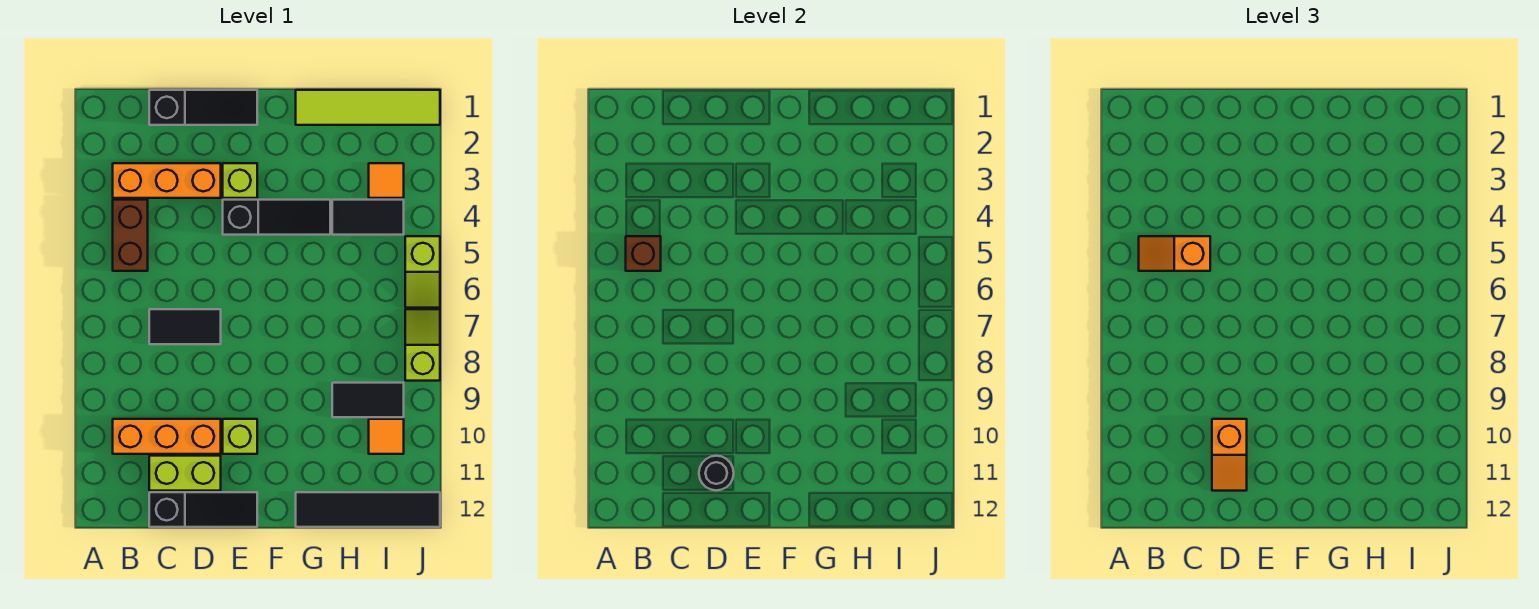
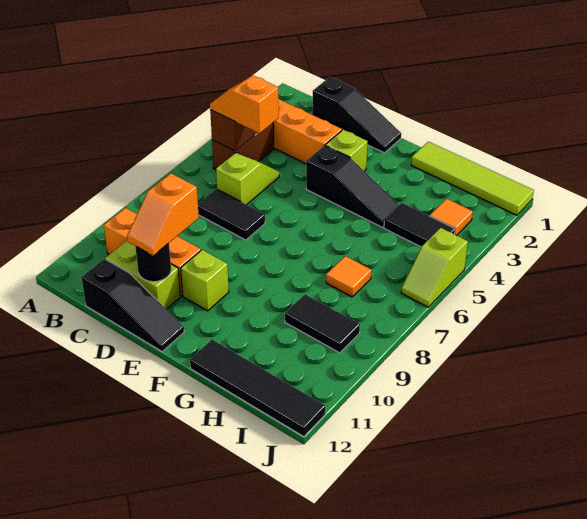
orange tile I10 level 1 -> orange tile H7 level 1
lime slope J7:J8 level 1 top 8 -> lime slope C5:C6 level 1 top 6

